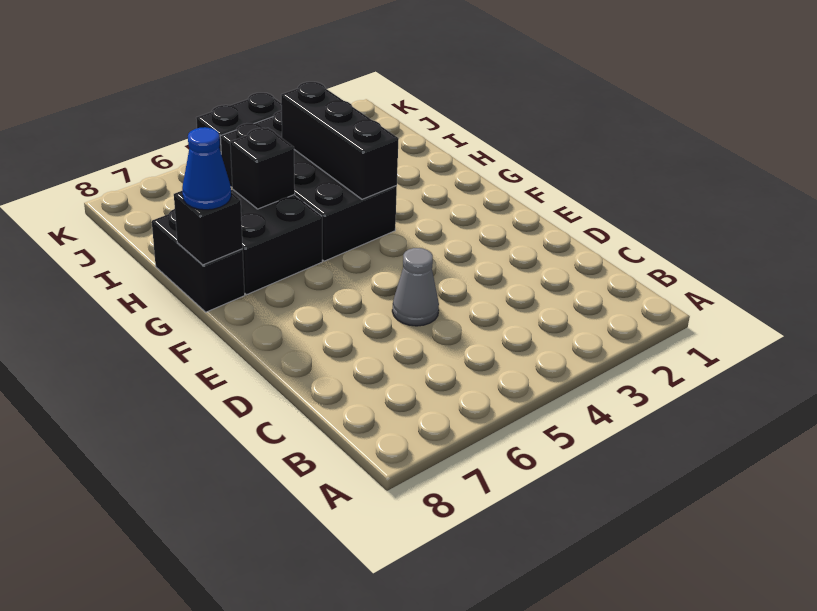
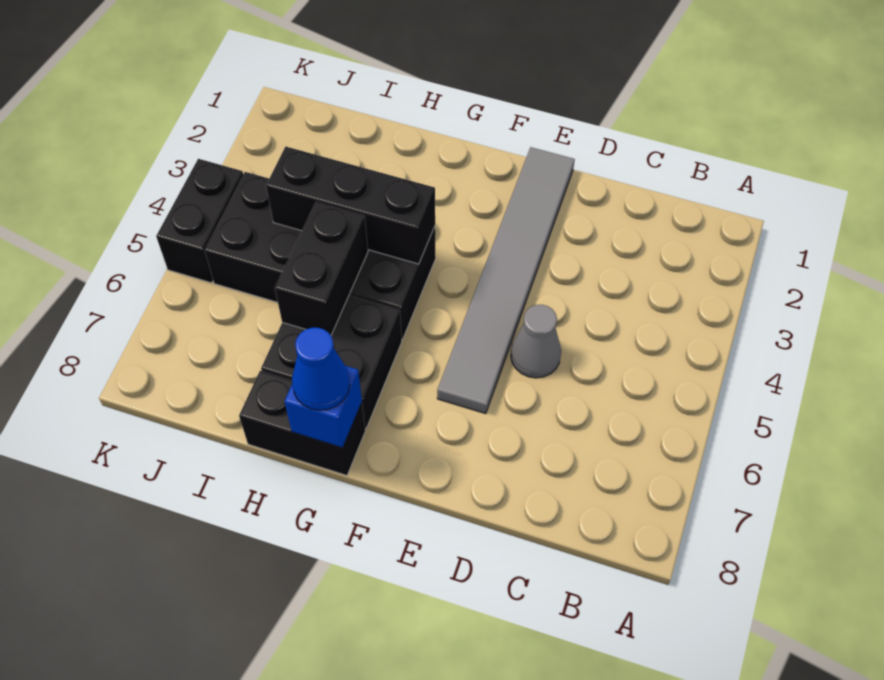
none -> grey tile E1:E6 level 1
black brick G8 level 2 -> blue brick G8 level 2
black brick H6 level 2 -> black brick H5:H6 level 2

